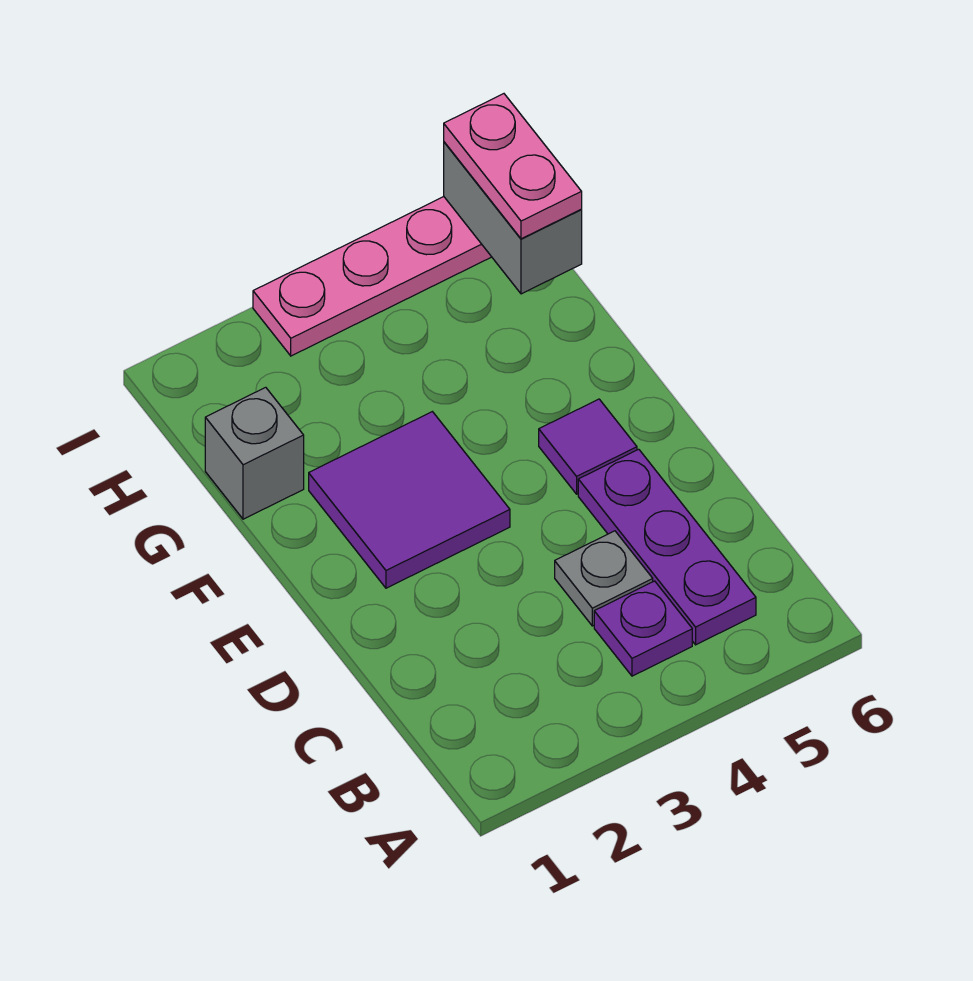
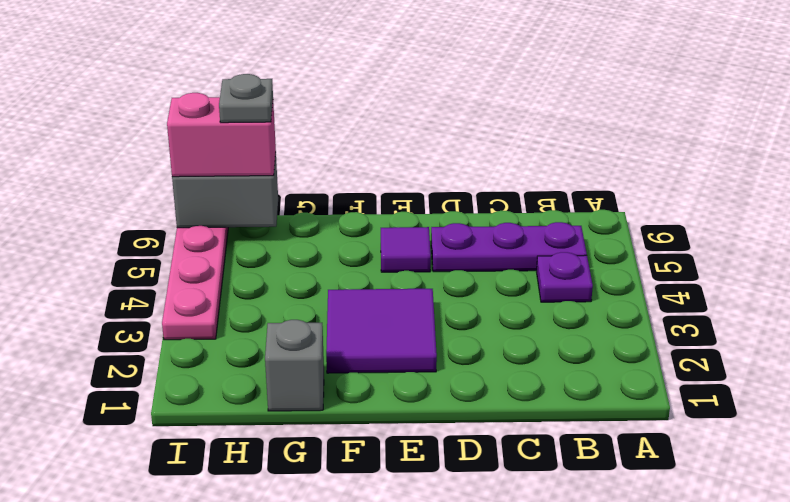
grey plate C4 level 1 -> grey plate H6 level 4
pink plate H6:I6 level 3 -> pink brick H6:I6 level 3

